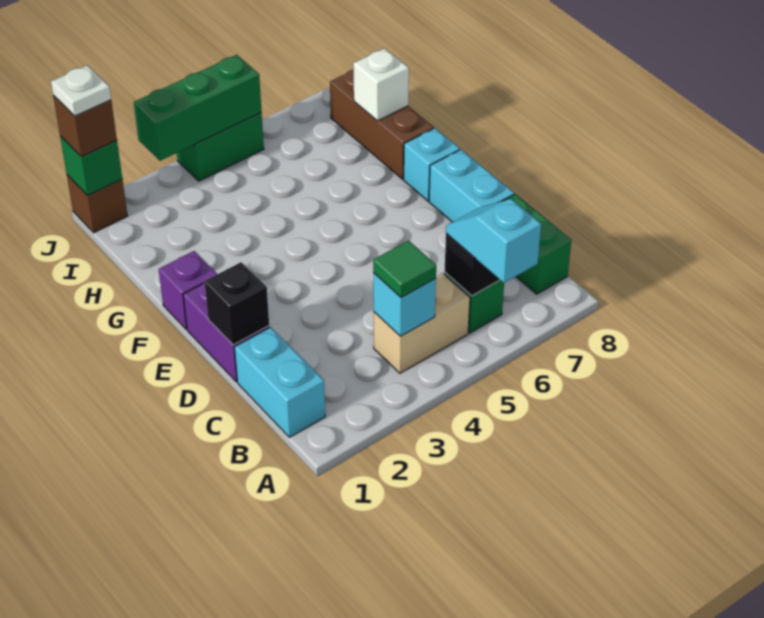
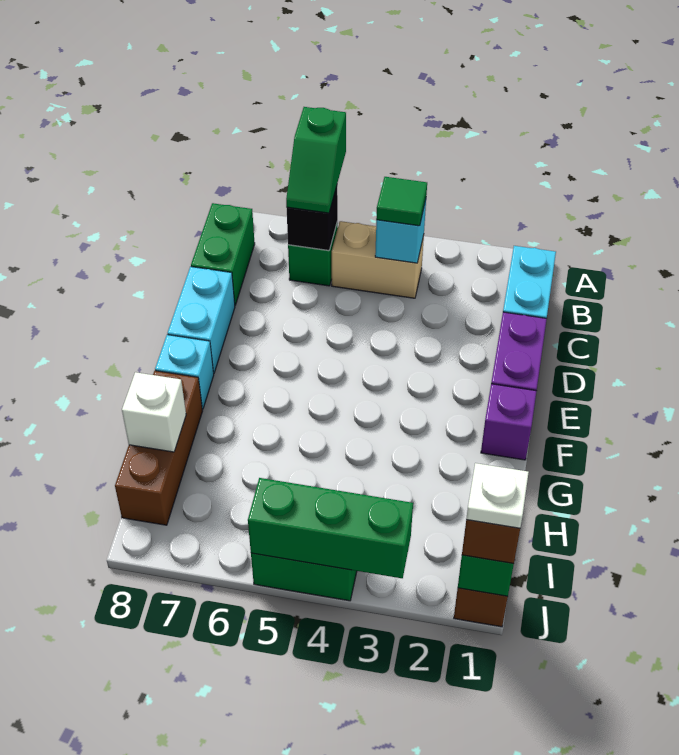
cyan slope A6:B6 level 3 top A -> green slope A6:B6 level 3 top A
black brick D1 level 2 -> none

